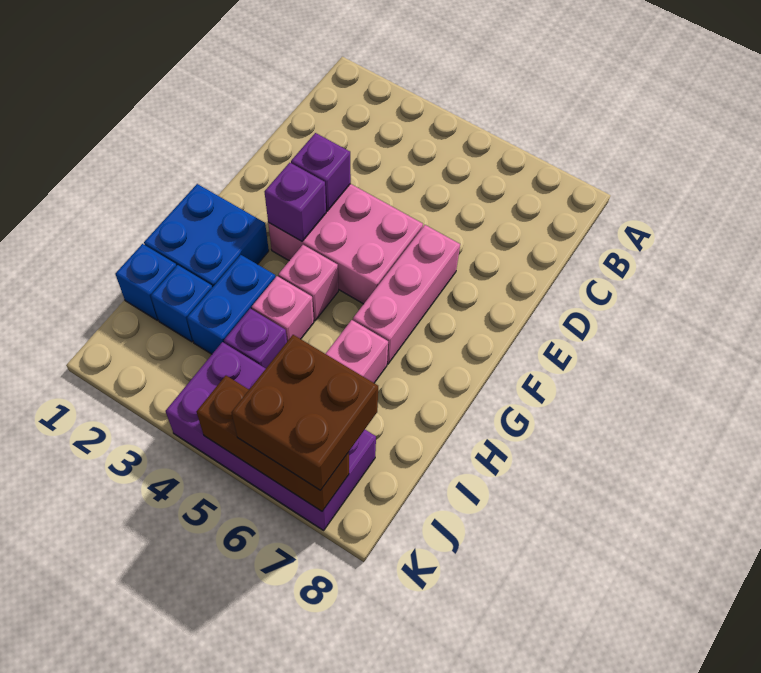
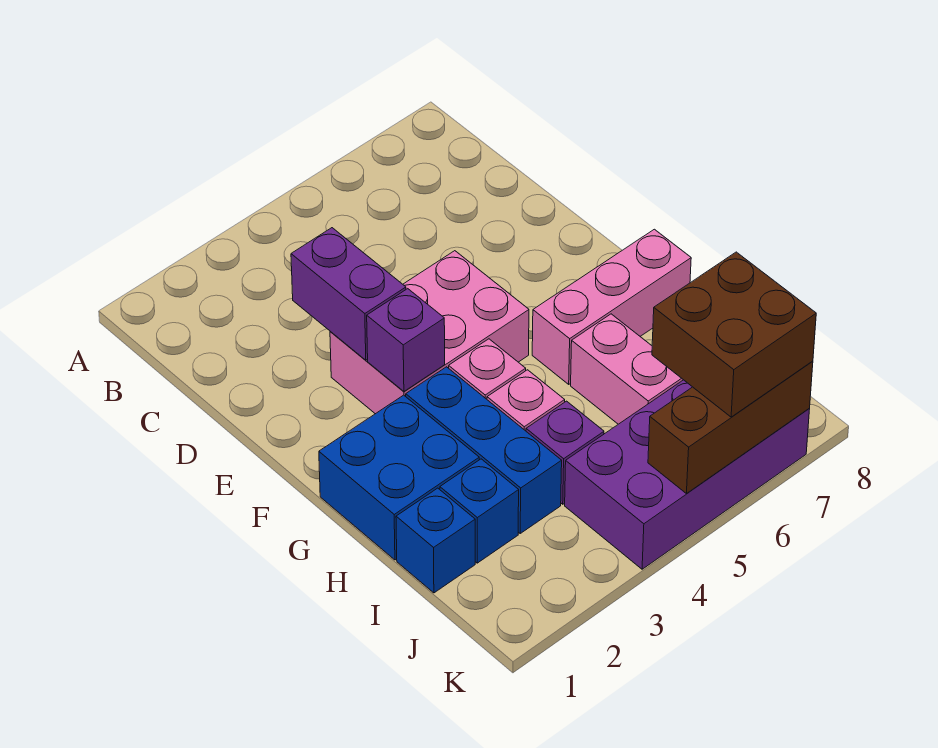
purple brick E3 level 2 -> purple brick D3:E3 level 2
pink brick E6:G6 level 1 -> pink brick G6:G8 level 1
blue brick H3:I3 level 1 -> blue brick G3:I3 level 1

